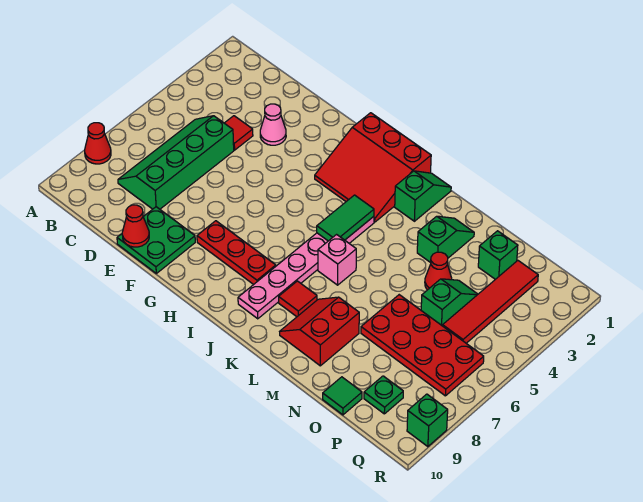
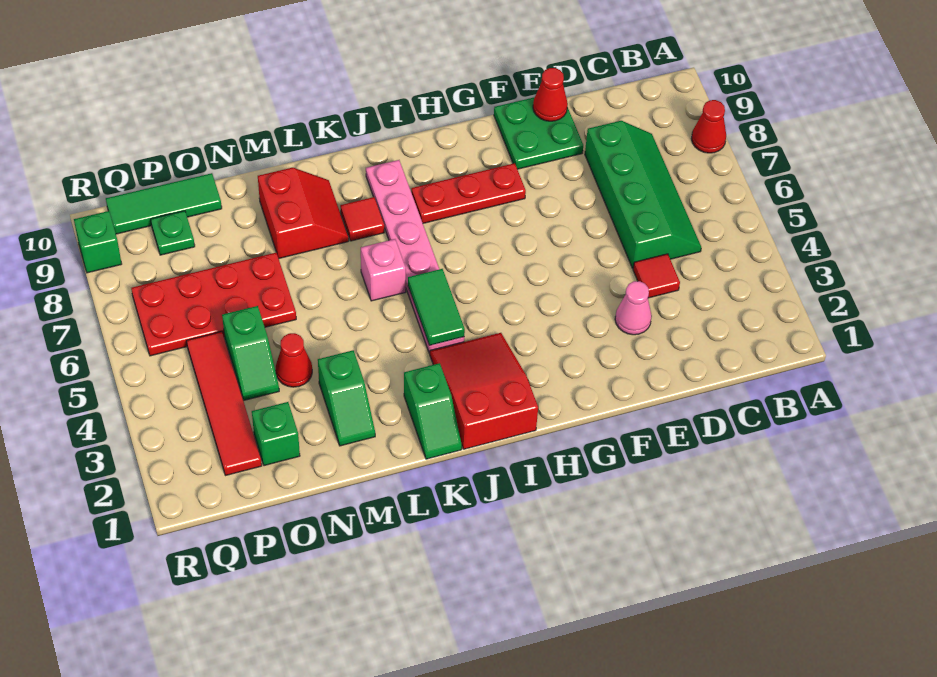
red slope H1:J3 level 1 top 1 -> red slope I1:J3 level 1 top 1
green tile O10 level 1 -> green tile O10:Q10 level 1

